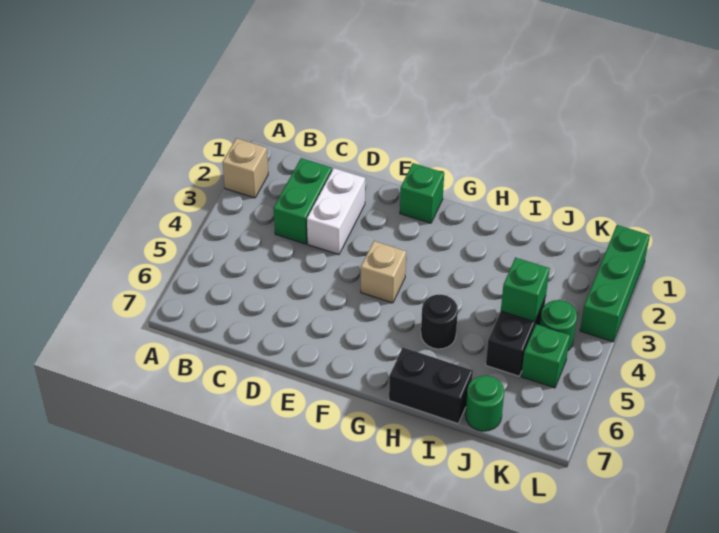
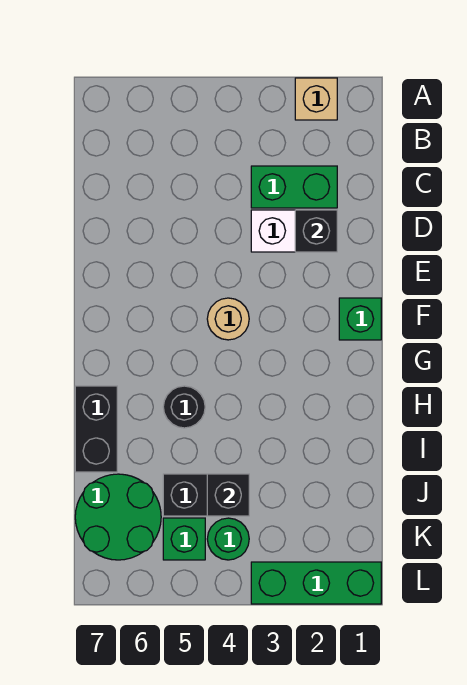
none -> black brick D2 level 2
tan brick F4 level 1 -> tan round brick F4 level 1
green brick J4 level 2 -> black brick J4 level 2
green round brick J7 level 1 -> green round brick J6:K7 level 1

